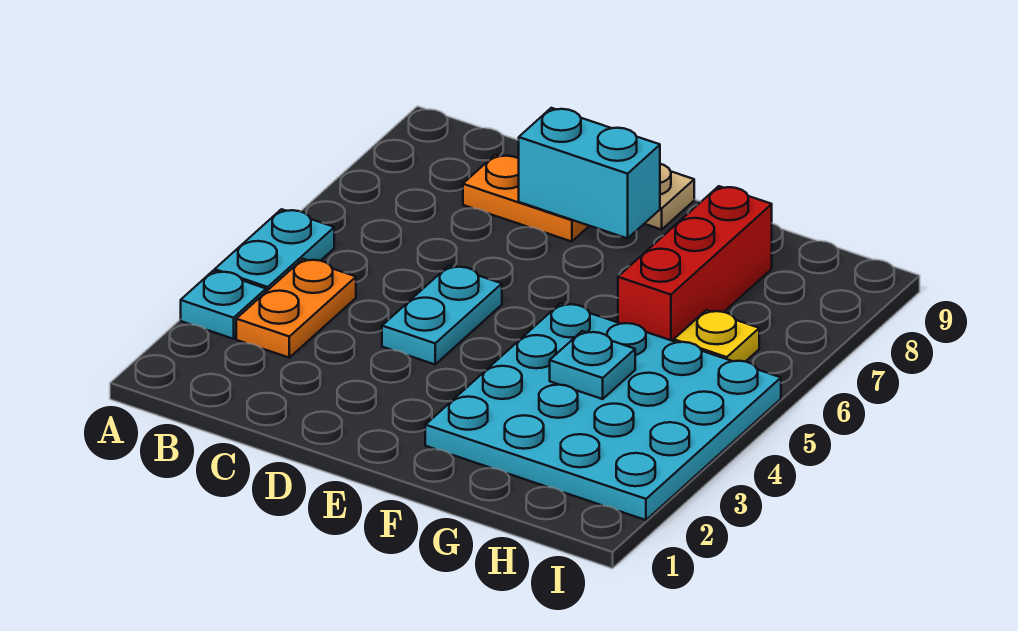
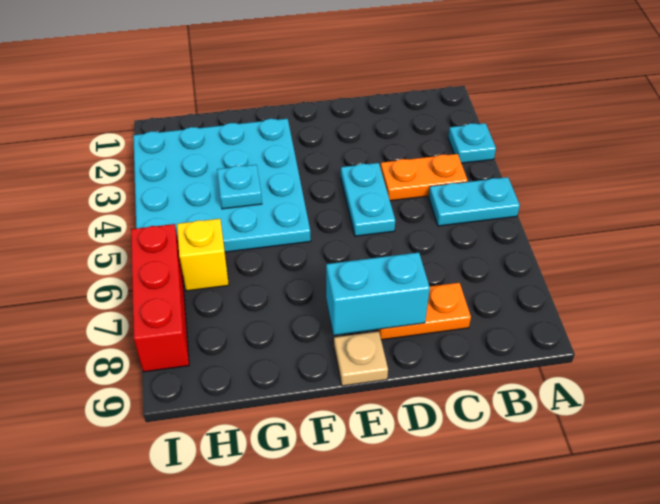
cyan plate A4:A5 level 1 -> cyan plate A5:B5 level 1
orange plate B3:B4 level 1 -> orange plate B4:C4 level 1
red brick G6:G8 level 1 -> red brick I6:I8 level 1
yellow plate H6 level 1 -> yellow brick H6 level 1

